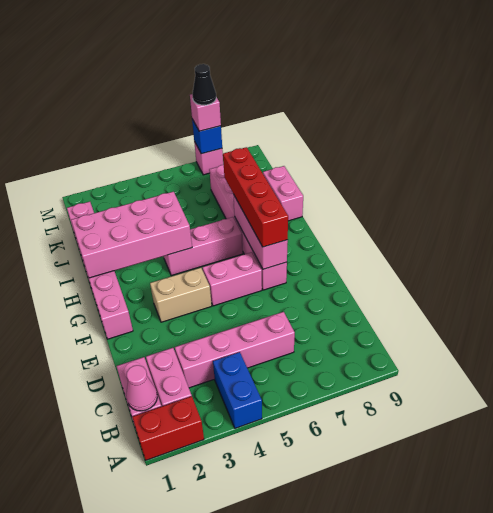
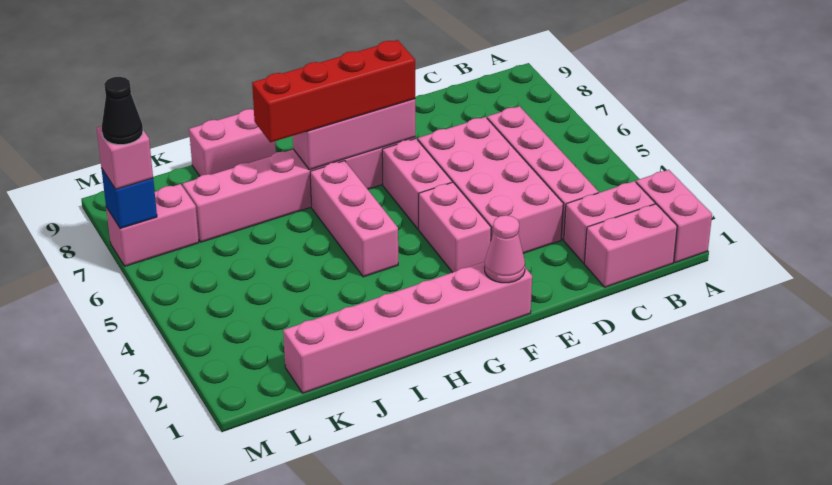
red brick A1:A2 level 1 -> pink brick A1:A2 level 1
blue brick A4:B4 level 1 -> none
pink cone B1 level 2 -> pink cone F1 level 2
tan brick F3:F4 level 1 -> pink brick F3:F4 level 1
pink brick H1:I4 level 2 -> pink brick D3:E6 level 1
pink brick M7 level 1 -> pink brick L7:M7 level 1

